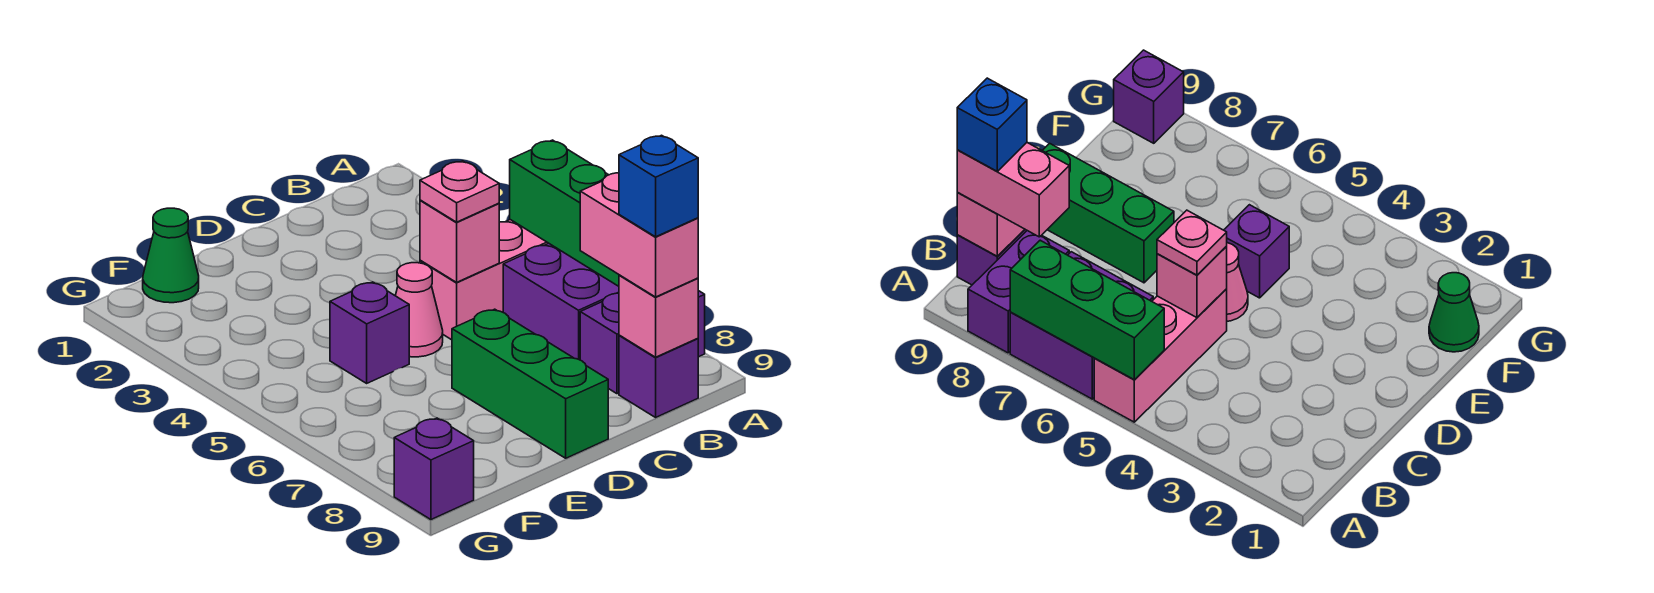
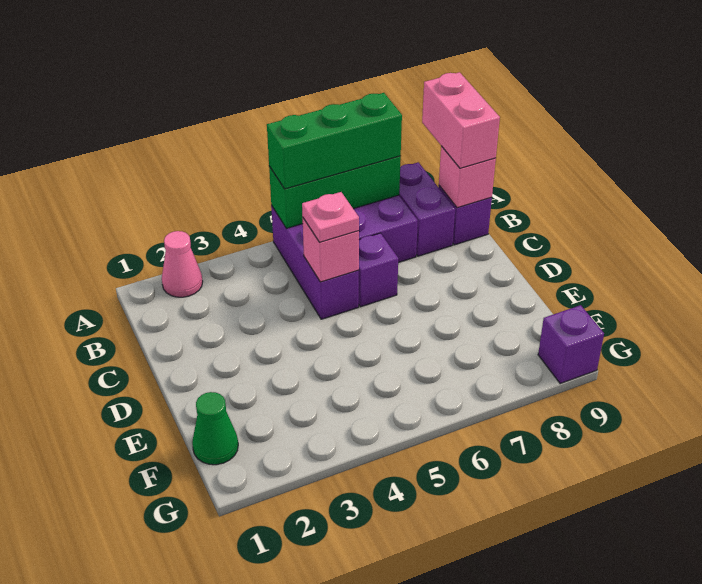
pink brick A5:C5 level 1 -> purple brick A5:C5 level 1
pink brick B8:B9 level 3 -> pink brick A9:B9 level 3
blue brick B9 level 4 -> none
pink cone D5 level 1 -> pink cone A2 level 1
green brick D7:D9 level 1 -> green brick A5:A7 level 3
purple brick E5 level 1 -> purple brick C6 level 1

